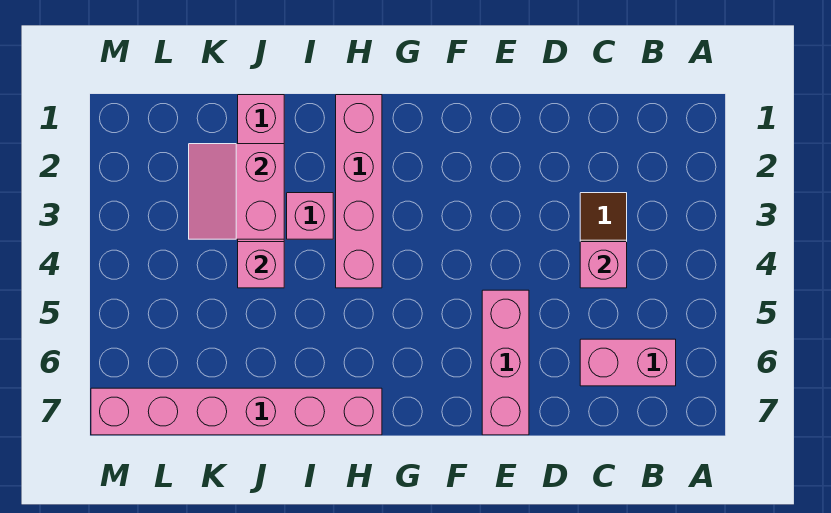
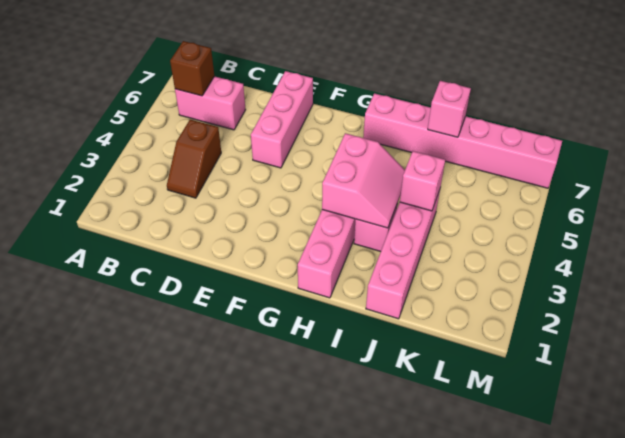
none -> brown brick B6 level 2
pink brick C4 level 2 -> pink brick J7 level 2
pink slope J2:K3 level 2 top J -> pink slope H3:I4 level 2 top H

